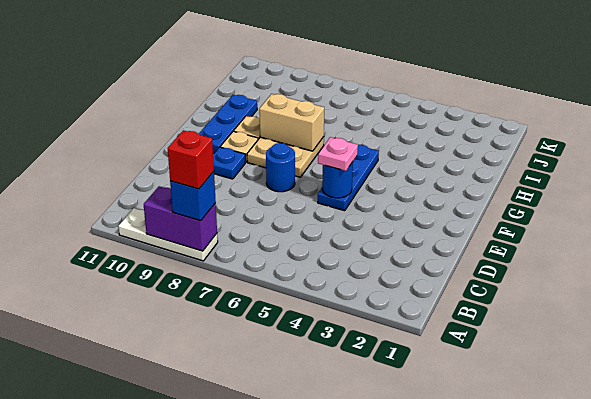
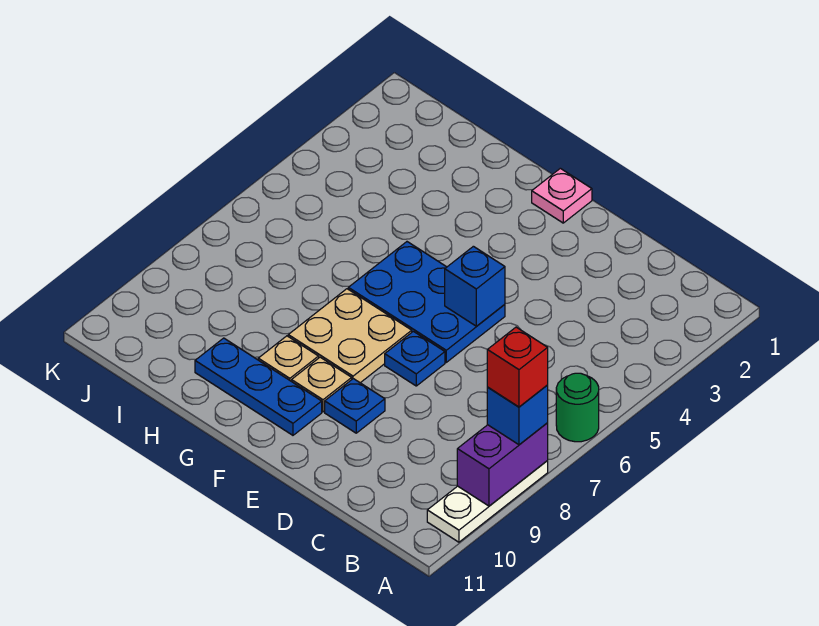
none -> green round brick A6 level 1
blue plate E5:G5 level 1 -> blue plate E5:G6 level 1
blue round brick E5 level 2 -> blue brick E5 level 2
pink plate E5 level 3 -> pink plate F1 level 1
blue round brick E7 level 1 -> blue plate E7 level 1
tan brick G7:G8 level 2 -> none

